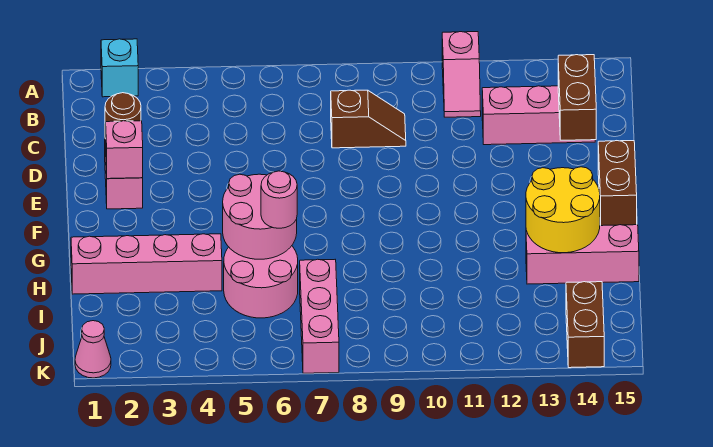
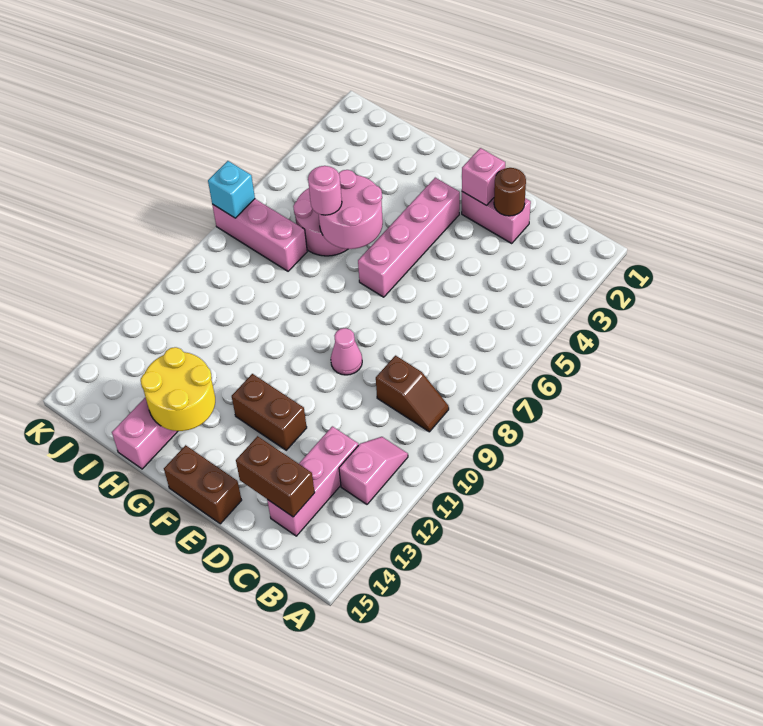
cyan brick A2 level 1 -> cyan brick K7 level 2
pink slope A11:B11 level 1 top A -> pink slope B11:B12 level 1 top 12
brown slope C8:C9 level 1 top 8 -> brown slope B9:C9 level 1 top C
pink brick H1:H4 level 1 -> pink brick F3:F6 level 1
brown brick J14:K14 level 1 -> brown brick E12:F12 level 1
pink cone K1 level 1 -> pink cone E9 level 1

